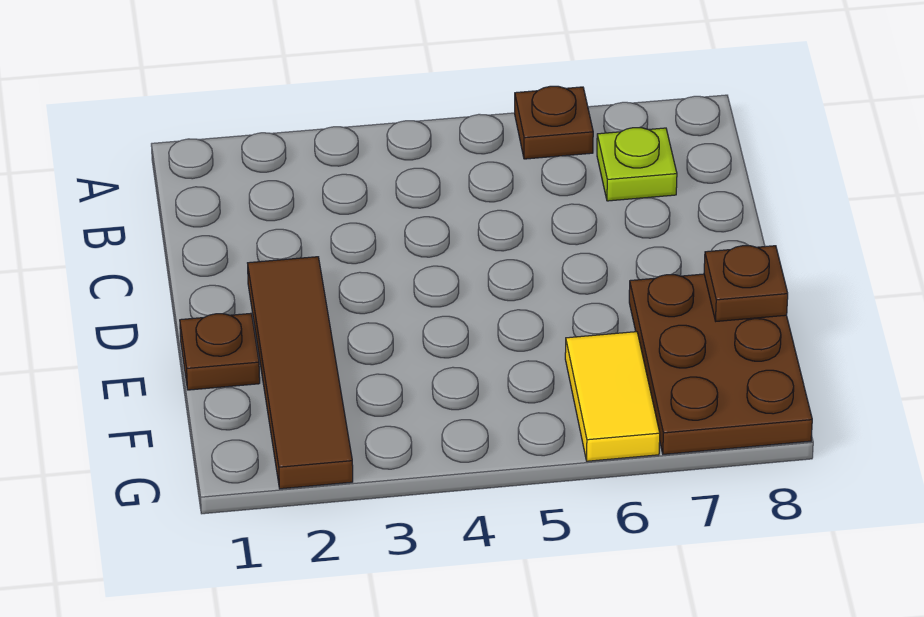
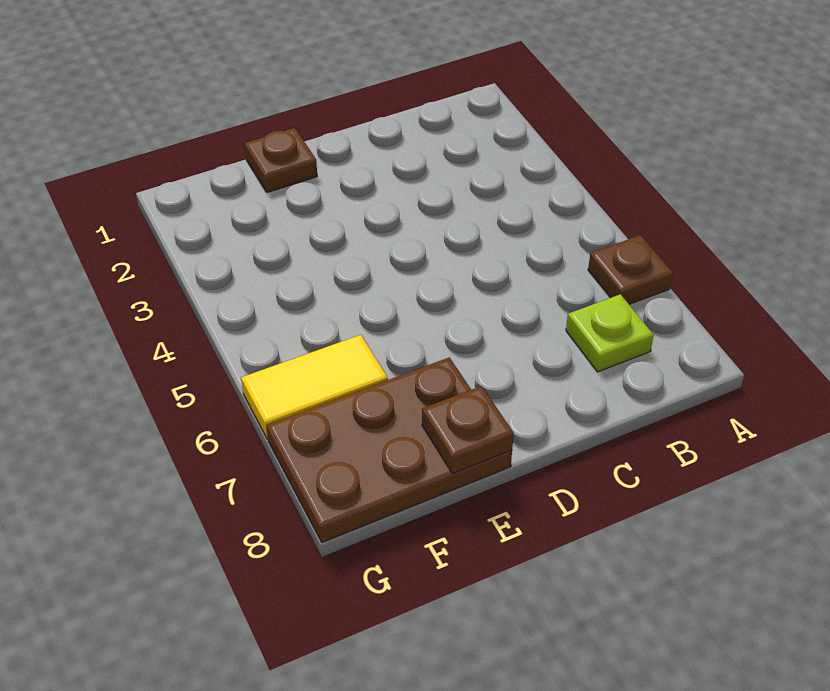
brown tile D2:G2 level 1 -> none

